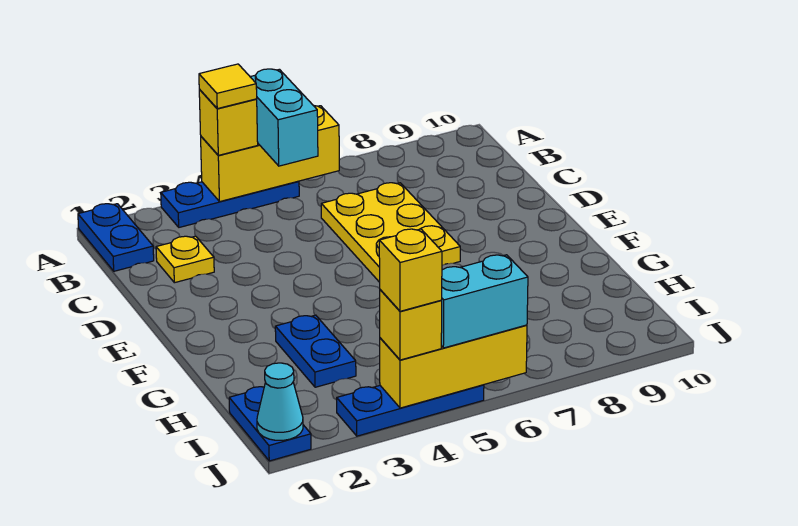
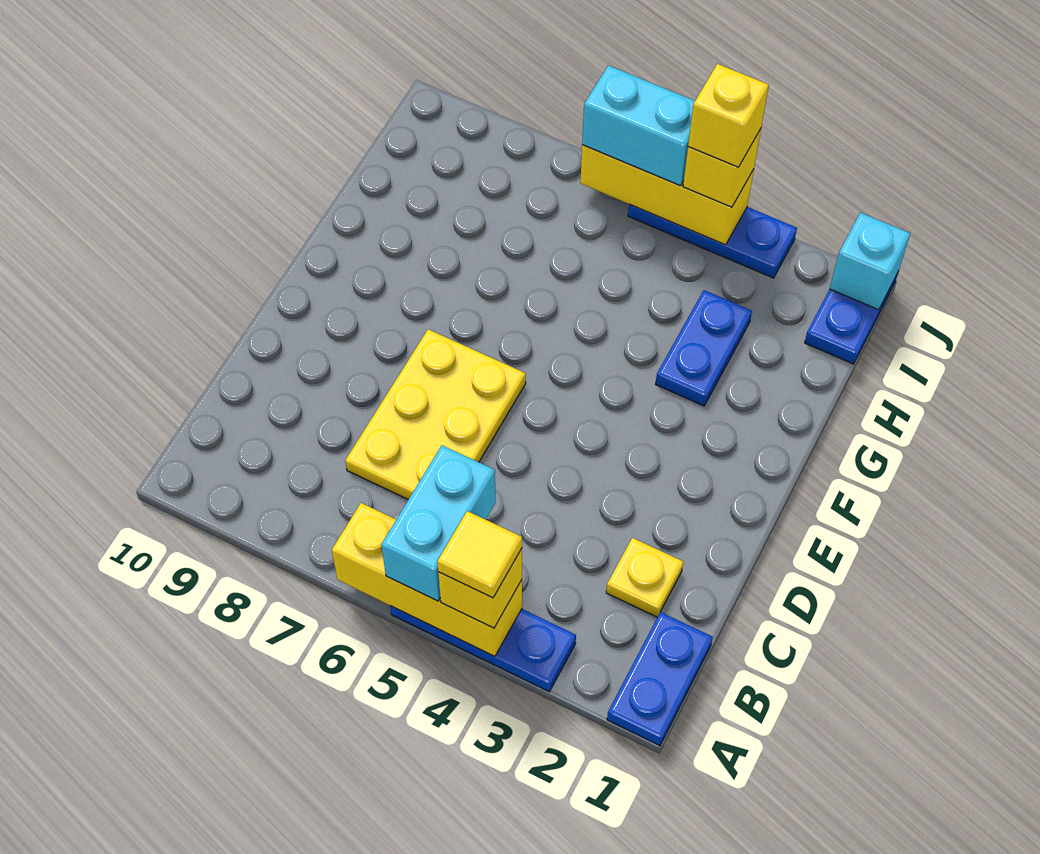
cyan cone J1 level 2 -> cyan brick J1 level 2

